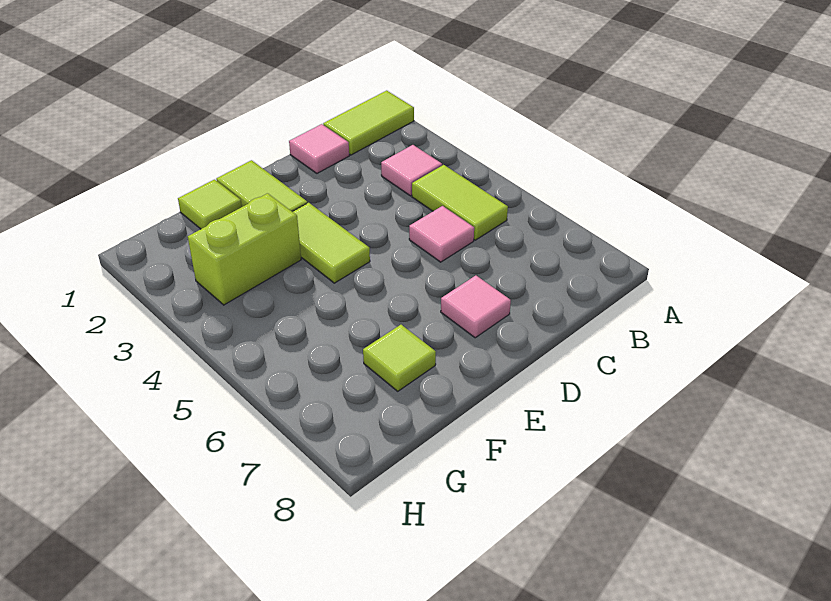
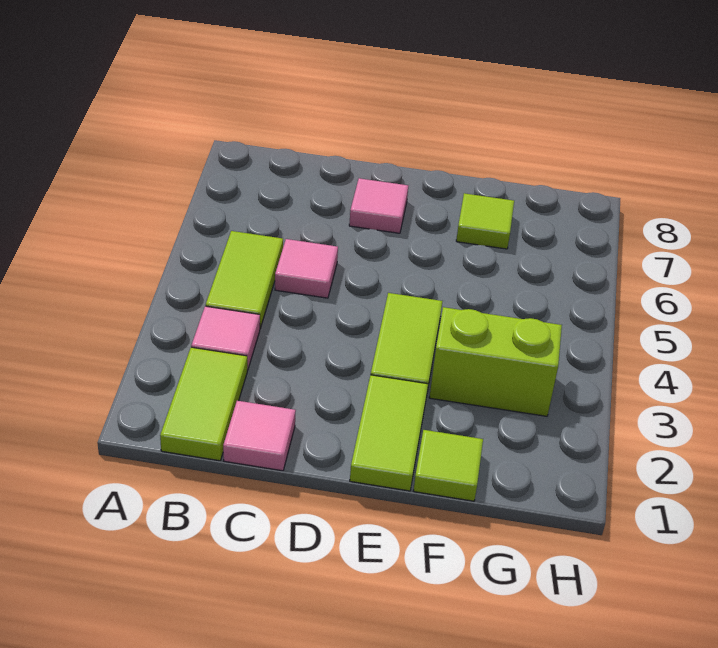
lime tile A1:B1 level 1 -> lime tile B1:B2 level 1

